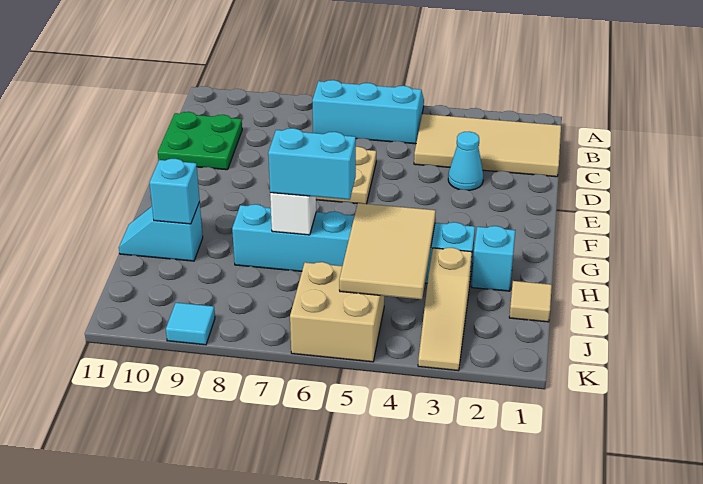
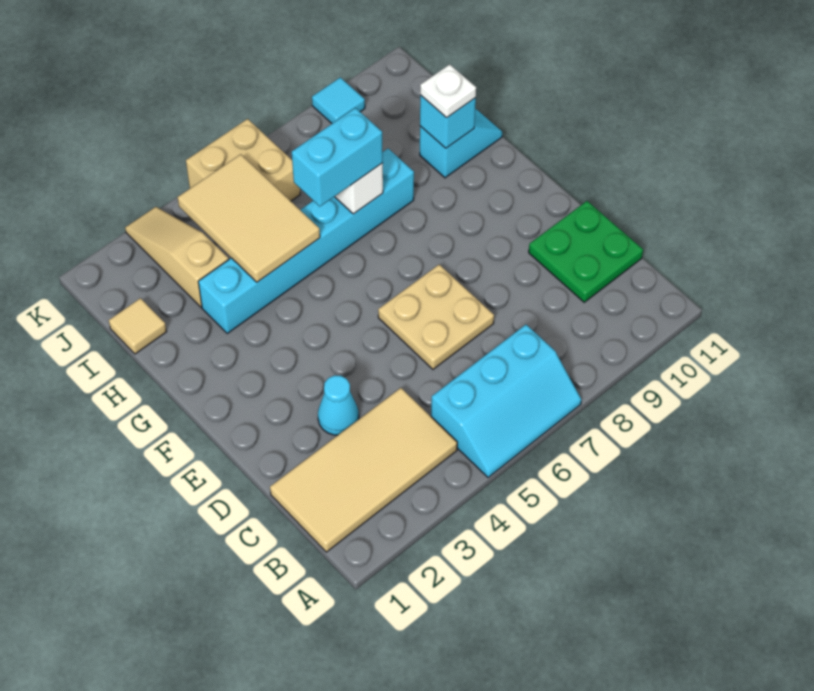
cyan brick H2 level 1 -> none
none -> white plate H10 level 3

